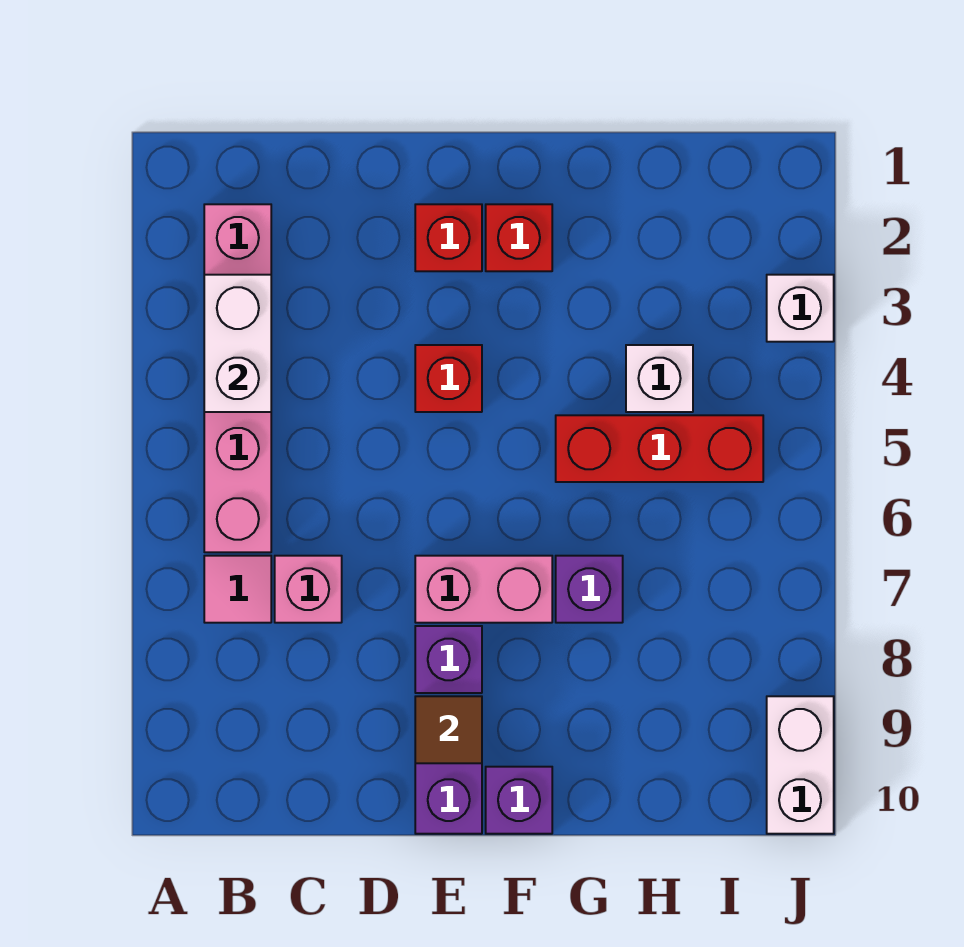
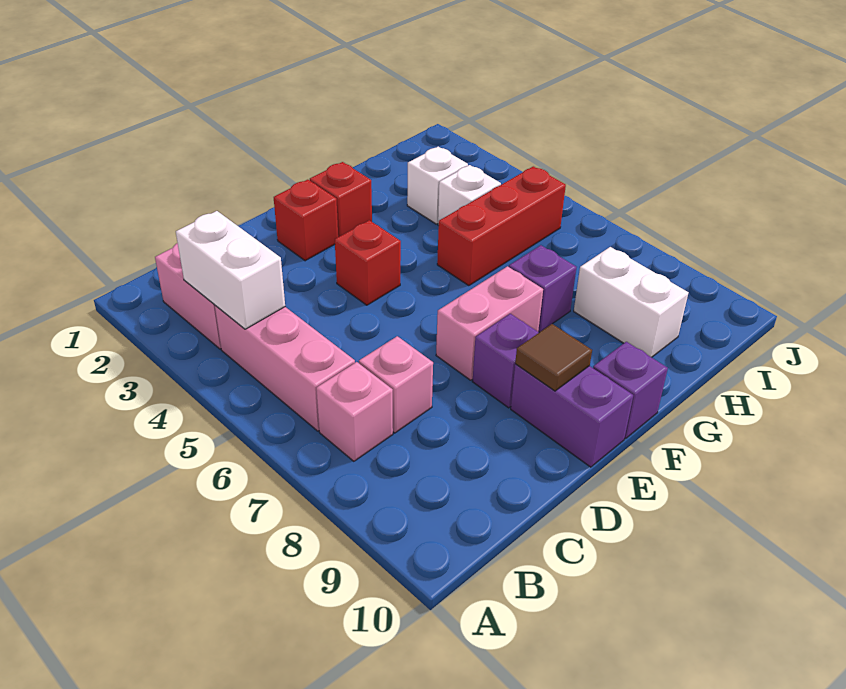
pink tile B7 level 1 -> pink brick B7 level 1
white brick J3 level 1 -> white brick H3 level 1
white brick J9:J10 level 1 -> white brick H8:H9 level 1

